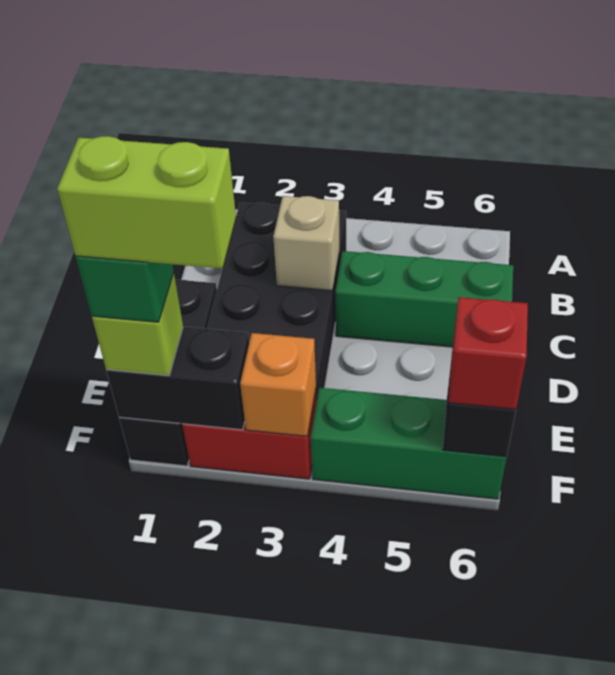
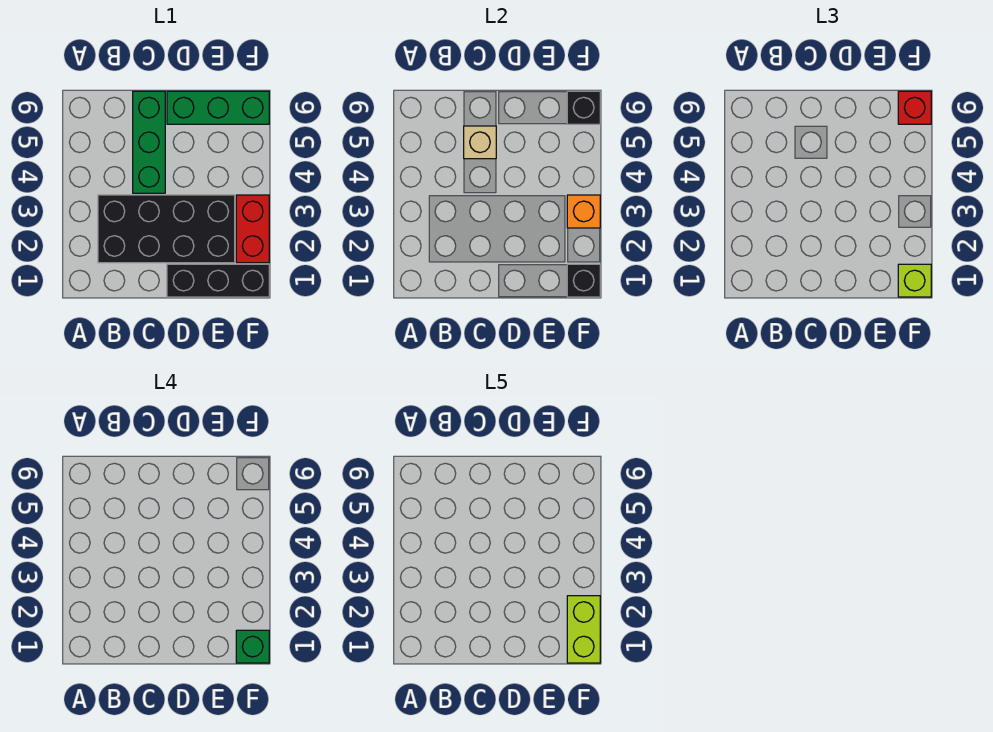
tan brick C3 level 2 -> tan brick C5 level 2
black brick F1:F2 level 2 -> black brick F1 level 2
green brick F4:F6 level 1 -> green brick D6:F6 level 1

